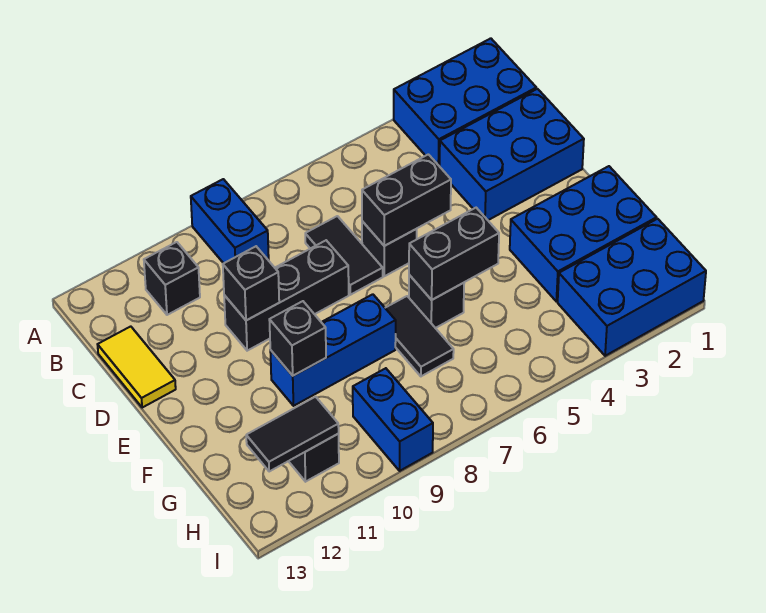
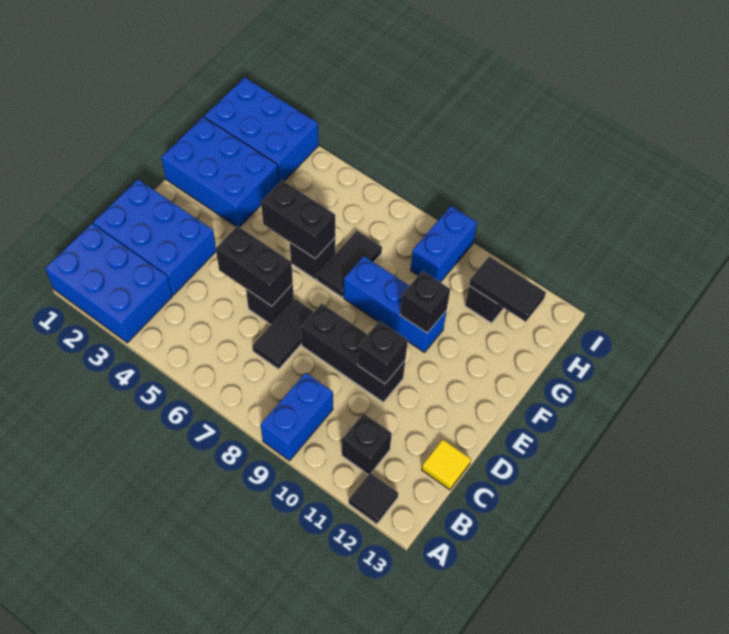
none -> black tile A12 level 1
yellow tile C13:D13 level 1 -> yellow tile C13 level 1

